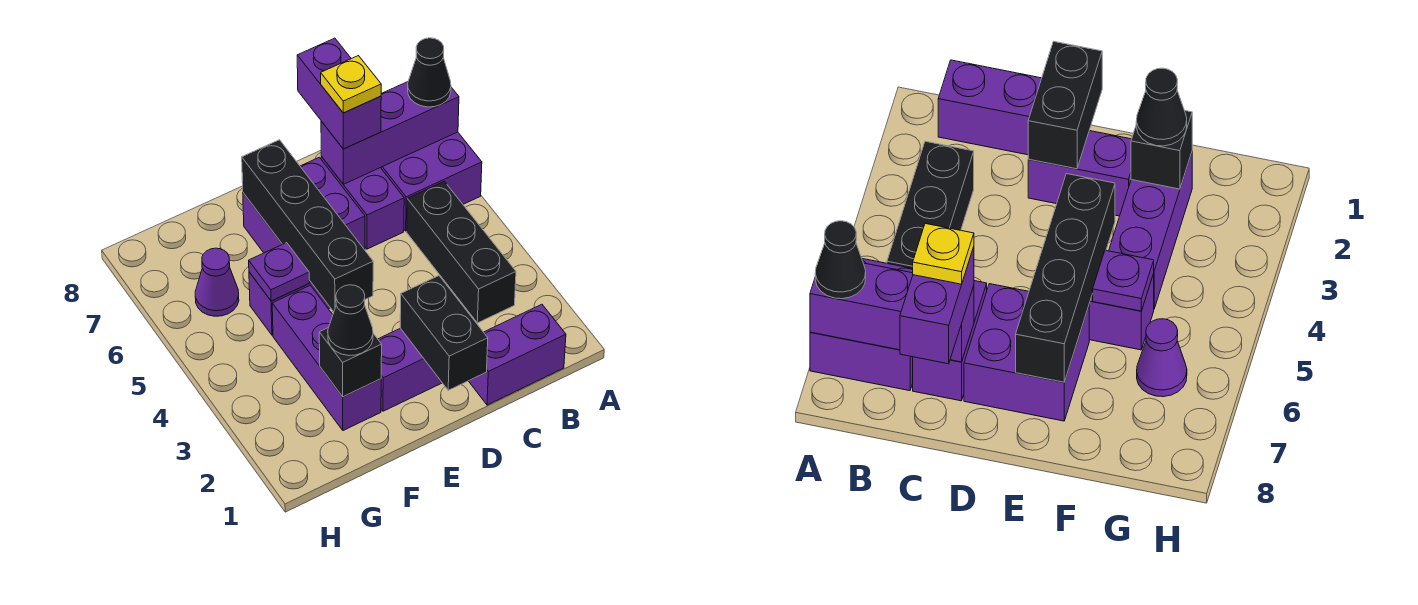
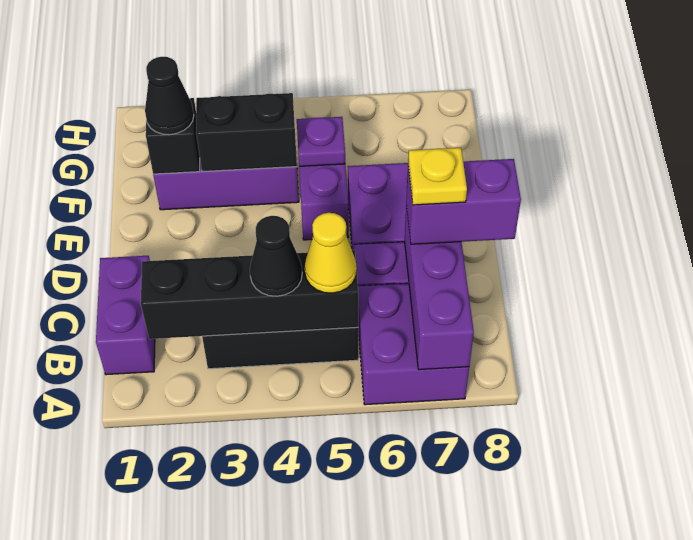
black cone A7 level 3 -> black cone B4 level 3
none -> yellow cone B5 level 3
black brick D1:D2 level 2 -> black brick F3:F4 level 2
purple brick D2:E2 level 1 -> none
black brick E4:E7 level 2 -> black brick B2:B5 level 2
purple cone G6 level 1 -> none

